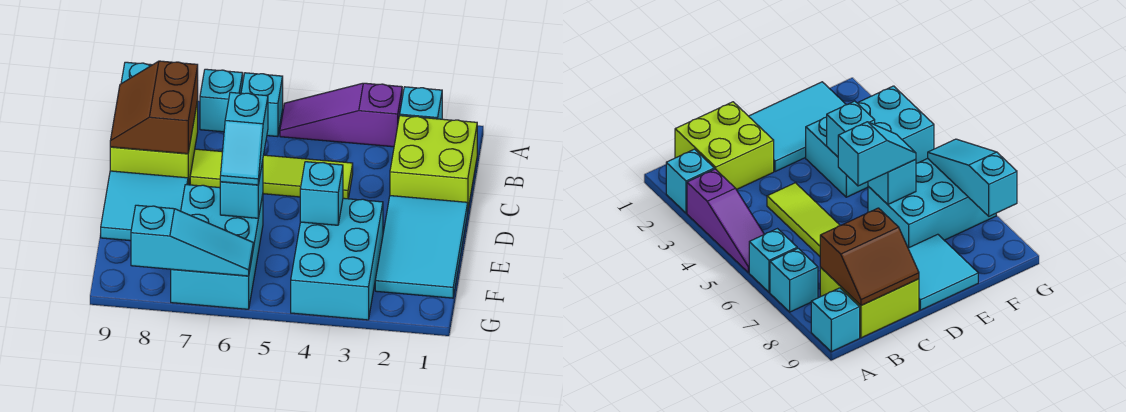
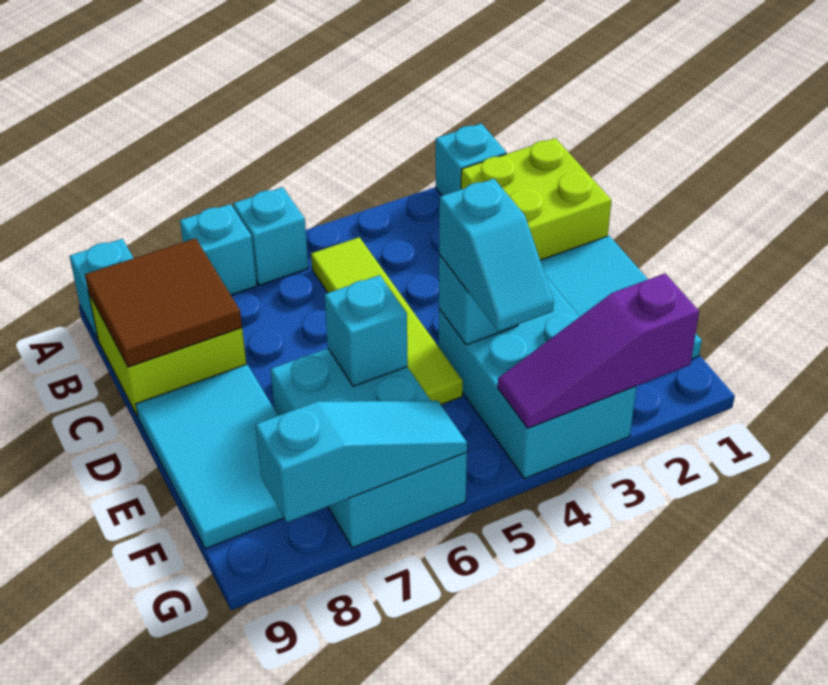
purple slope A3:A5 level 1 top 3 -> purple slope G2:G4 level 2 top 2
brown slope B8:C9 level 2 top 8 -> brown tile B8:C9 level 2
lime tile C4:C7 level 1 -> lime tile B5:E5 level 1
cyan slope D6:E6 level 3 top D -> cyan slope E4:F4 level 3 top E
cyan tile D8:E9 level 1 -> cyan tile D8:F9 level 1

